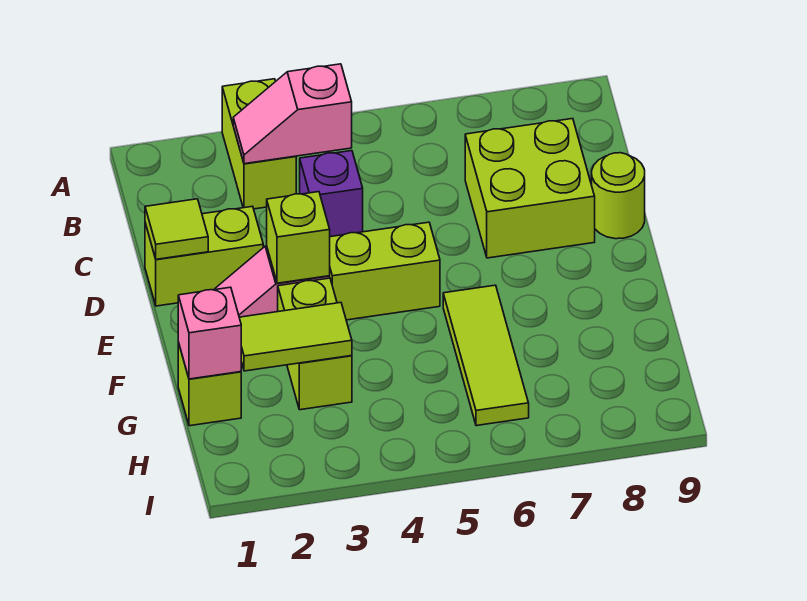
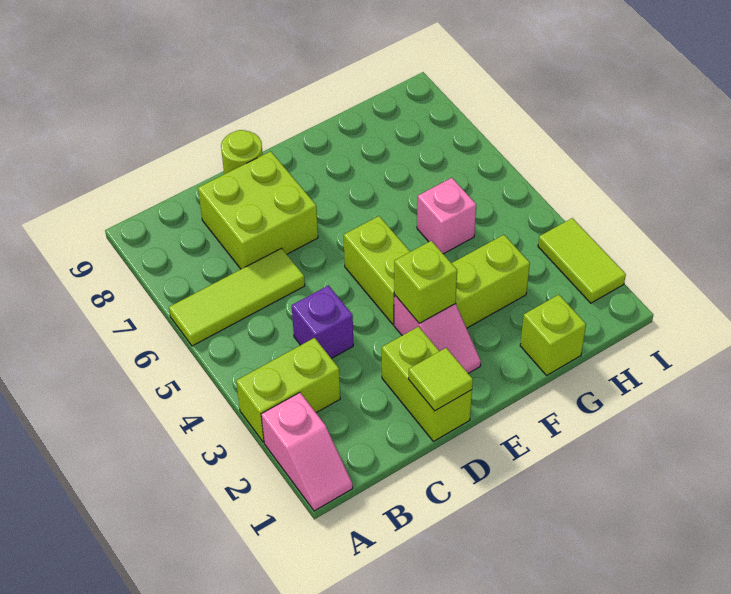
pink slope B3:B4 level 2 top 4 -> pink slope A1:A2 level 1 top 2
lime tile F6:H6 level 1 -> lime tile A6:C6 level 1
pink brick G1 level 2 -> pink brick G5 level 1
lime tile G2:G3 level 2 -> lime tile I2:I3 level 1

